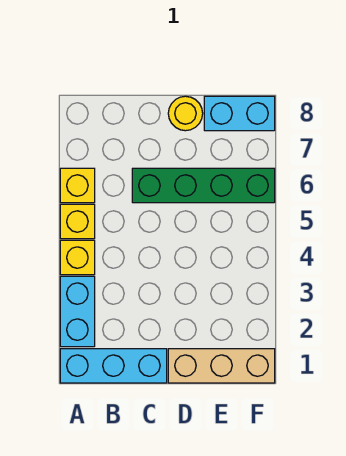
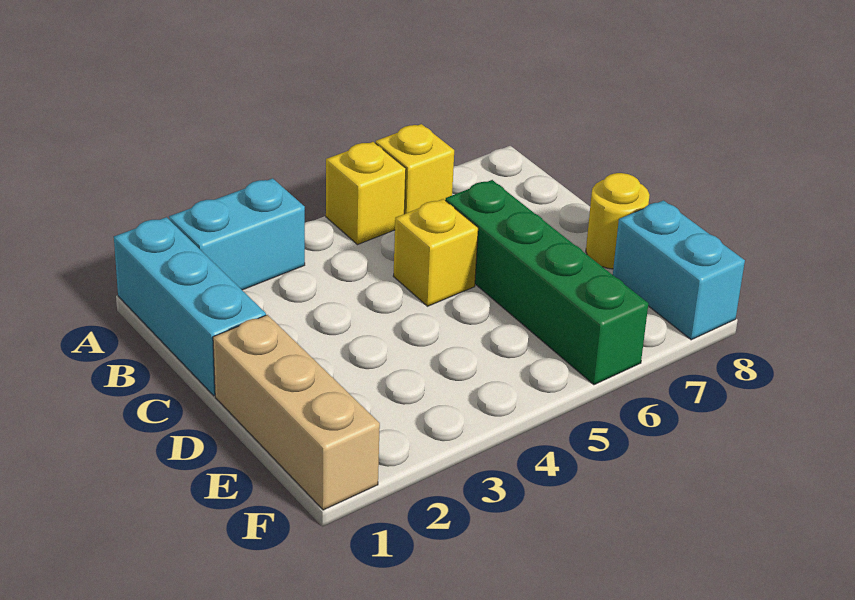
yellow brick A4 level 1 -> yellow brick C5 level 1

